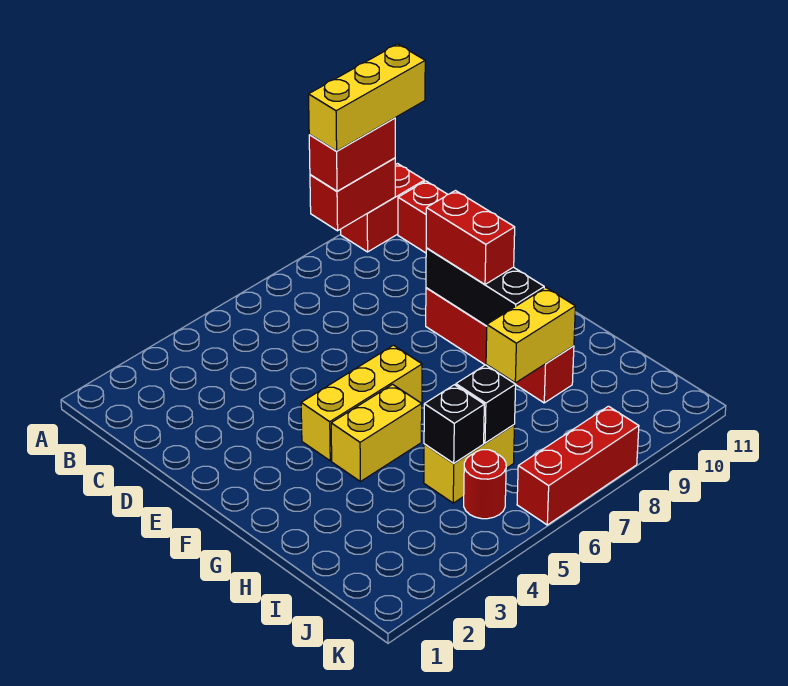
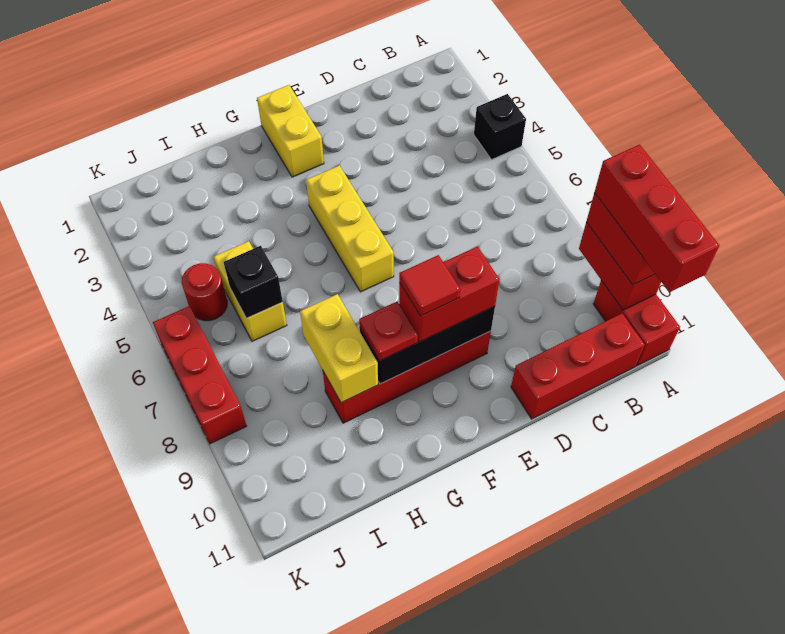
yellow brick A9:A11 level 4 -> red brick A9:A11 level 4
none -> red tile F9 level 4
yellow brick G4:G5 level 1 -> yellow brick F1:F2 level 1
none -> red plate G9 level 3
black brick I5 level 2 -> black brick A4 level 1

